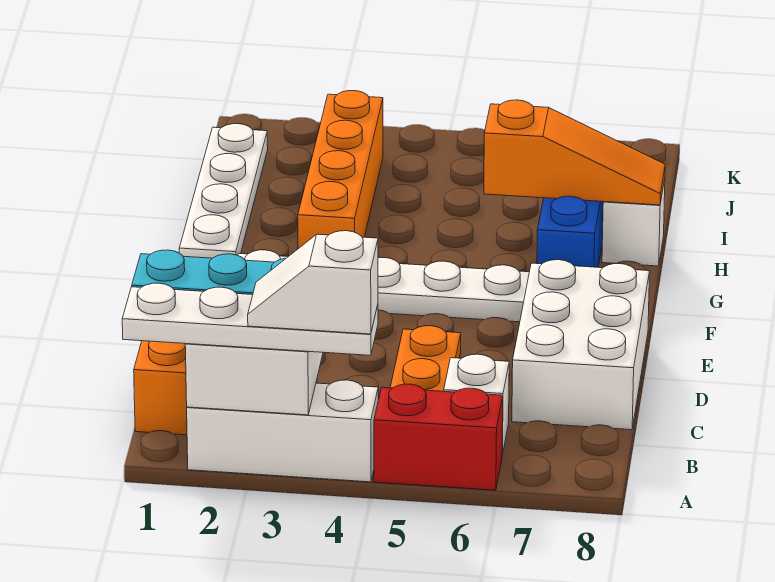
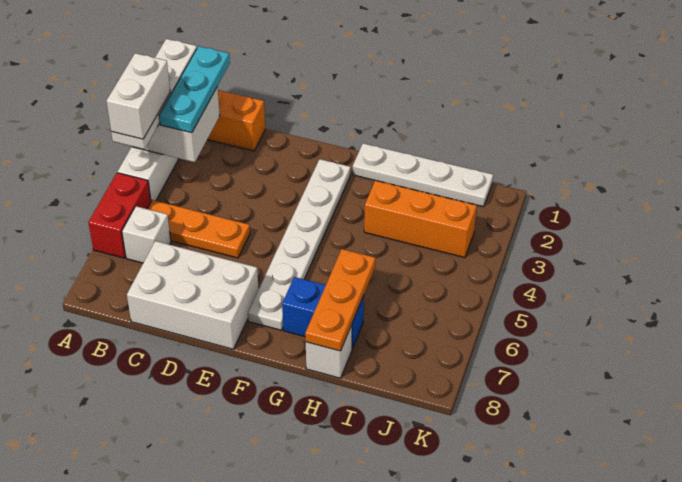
white slope A3:A4 level 4 top 4 -> white brick A3:A4 level 4
orange brick G3:J3 level 1 -> orange brick H3:J3 level 1
orange slope H6:H8 level 2 top 6 -> orange plate H6:H8 level 2

